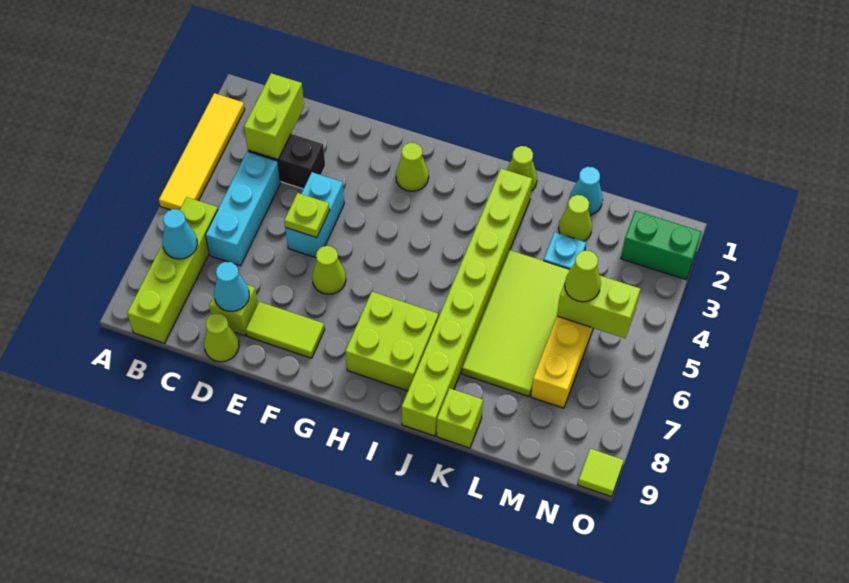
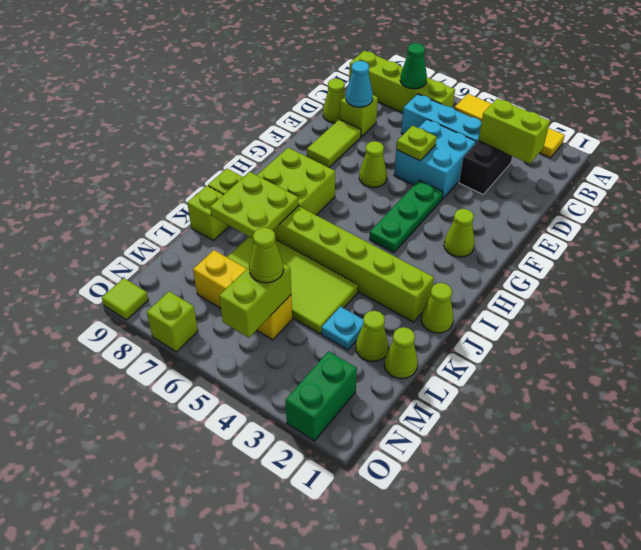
cyan cone B7 level 2 -> green cone B7 level 2
cyan brick E4:E5 level 1 -> cyan brick D4:E5 level 1
none -> green plate F4:H4 level 1
none -> lime plate J7:K8 level 2
cyan cone L1 level 1 -> lime cone L1 level 1
none -> lime brick O7 level 1

